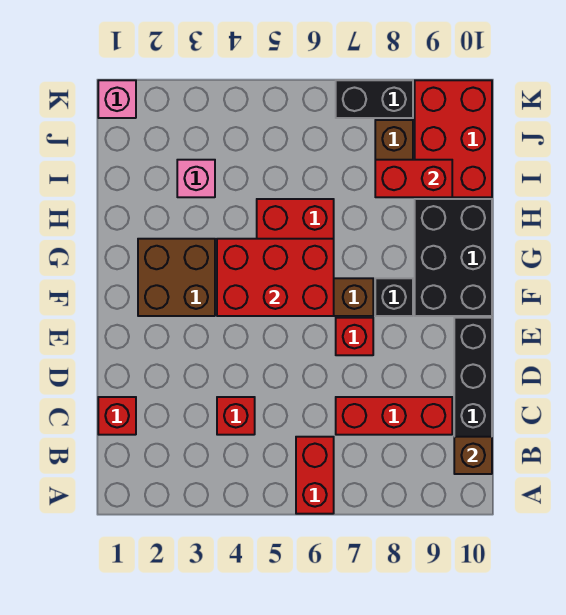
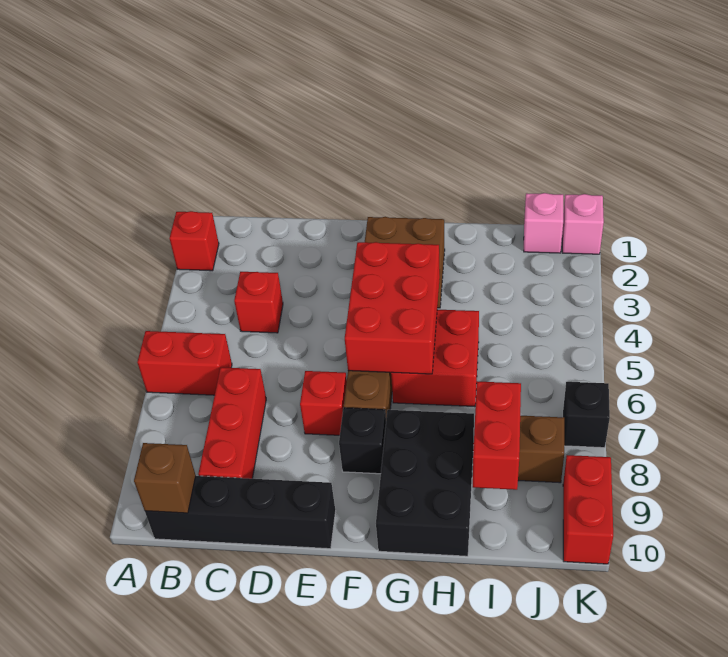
red brick C1 level 1 -> red brick A2 level 1
black brick F9:H10 level 1 -> black brick G8:H10 level 1
pink brick I3 level 1 -> pink brick J1 level 1
red brick I9:K10 level 1 -> red brick K9:K10 level 1
black brick K7:K8 level 1 -> black brick K7 level 1

